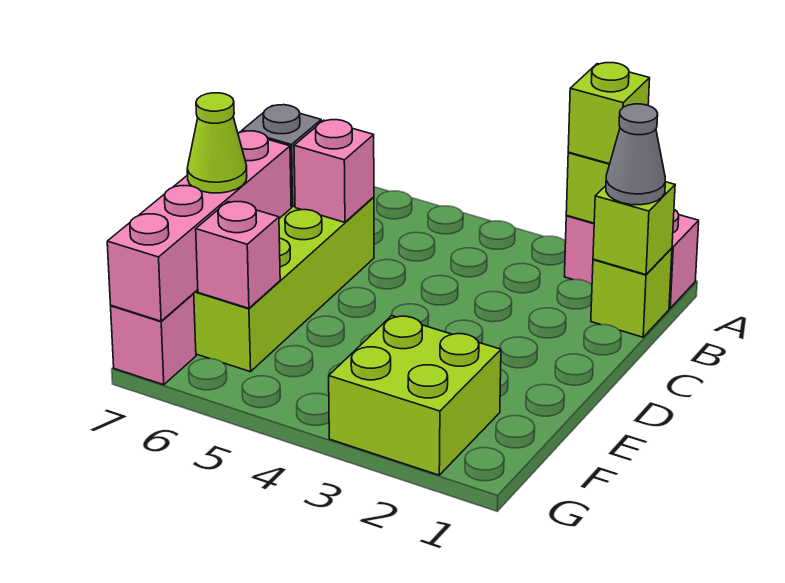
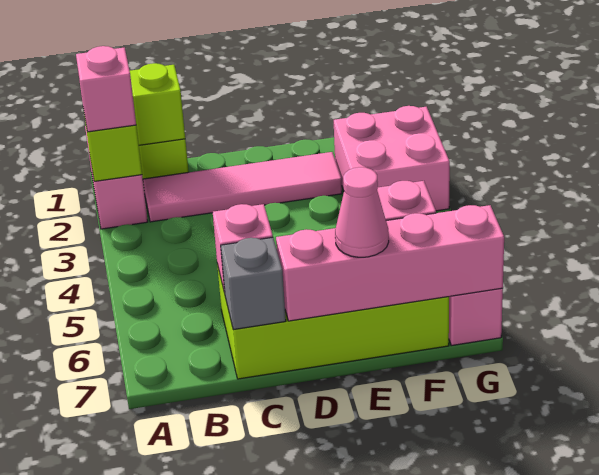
lime brick A2 level 3 -> pink brick A2 level 3
grey cone B1 level 3 -> none
none -> pink tile B2:E2 level 1
lime cone E7 level 3 -> pink cone E7 level 3
lime brick F2:G3 level 1 -> pink brick F2:G3 level 1

